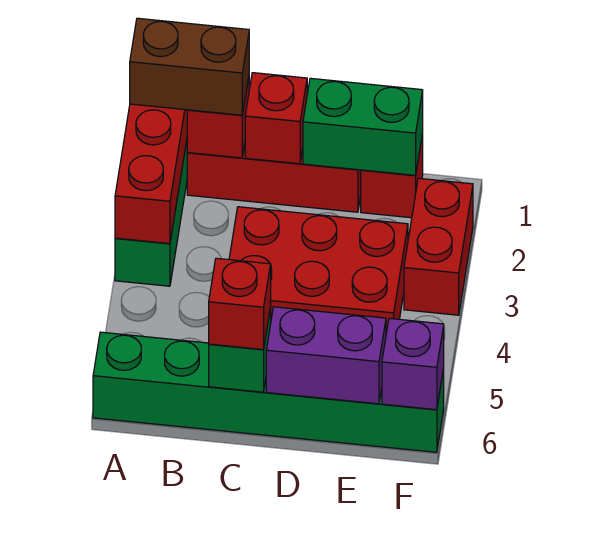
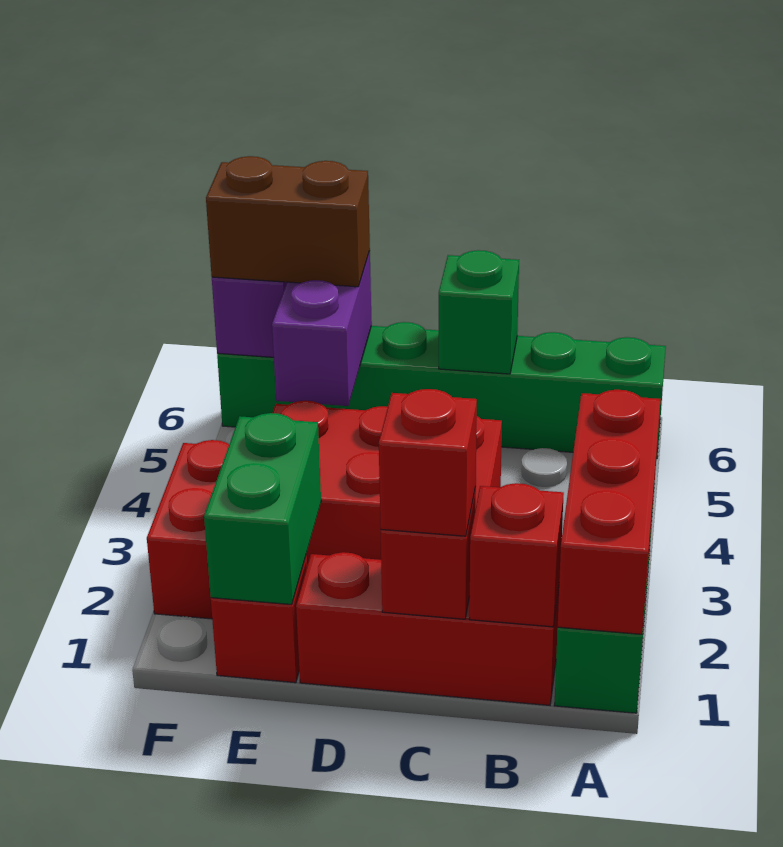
brown brick A1:B1 level 3 -> brown brick E6:F6 level 3
red brick C6 level 3 -> red brick C1 level 3
green brick D1:E1 level 2 -> green brick E1:E2 level 2
purple brick D6:E6 level 2 -> purple brick E5:E6 level 2

